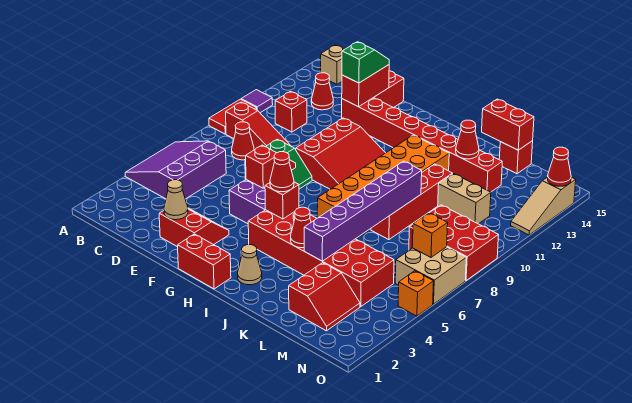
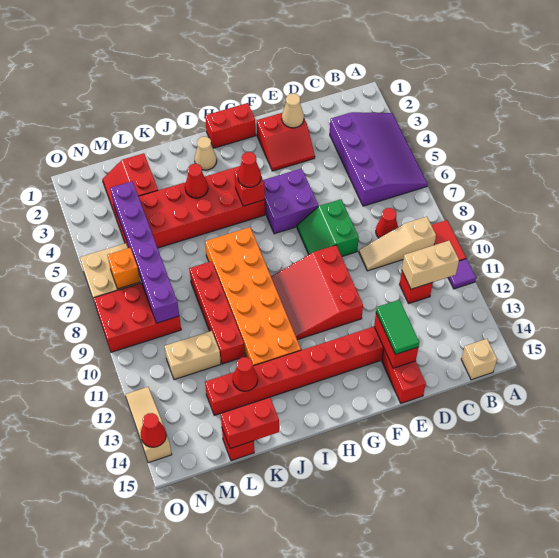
purple slope A4:C6 level 1 top C -> purple slope A3:C6 level 1 top C
red slope B9:D9 level 1 top B -> tan slope B9:D9 level 1 top B
none -> tan brick B11:C11 level 2
red cone C13 level 1 -> none
green slope E13:E14 level 3 top 13 -> green tile E13:E14 level 3
red slope F6:F7 level 2 top 6 -> none
purple brick K4:K9 level 2 -> purple brick M4:M9 level 2
orange brick O5 level 1 -> none

